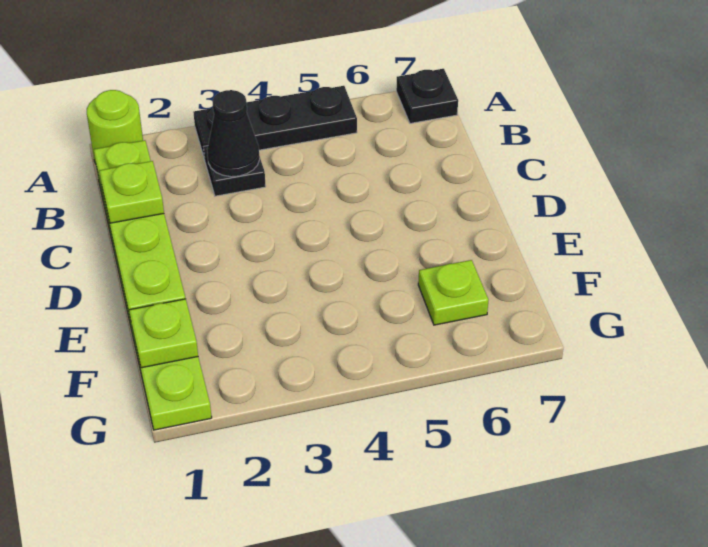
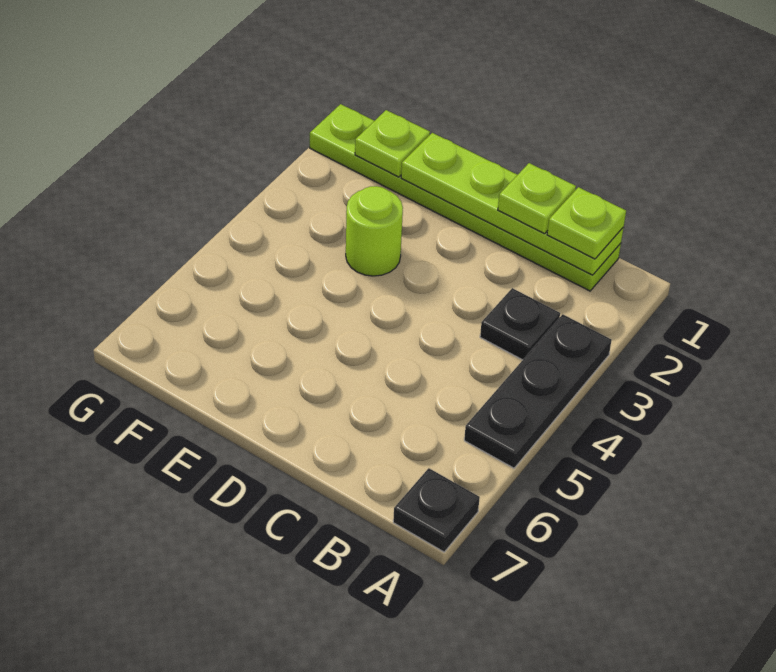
lime round brick A1 level 1 -> lime round brick E3 level 1
black cone B3 level 2 -> none
lime plate F6 level 1 -> lime plate B1 level 3

